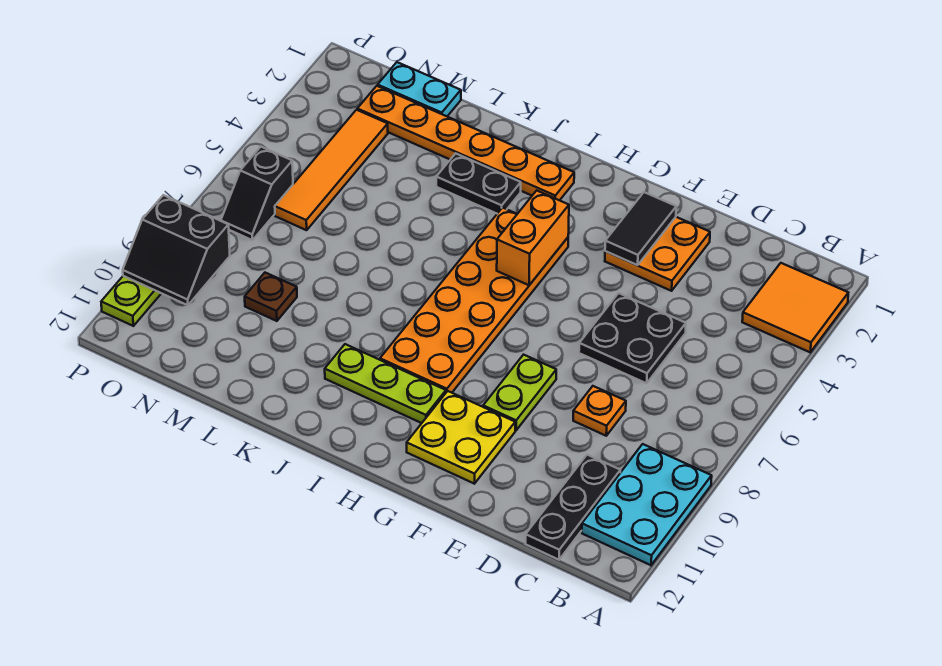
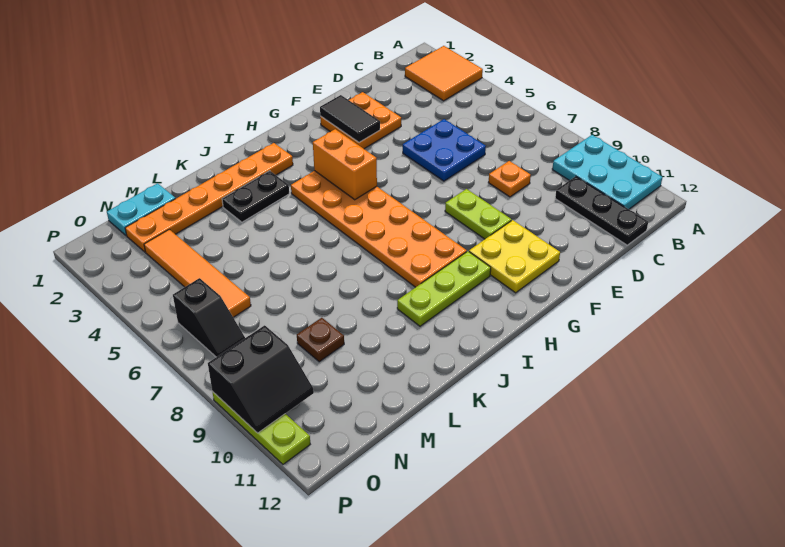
black plate D5:E6 level 1 -> blue plate D5:E6 level 1

